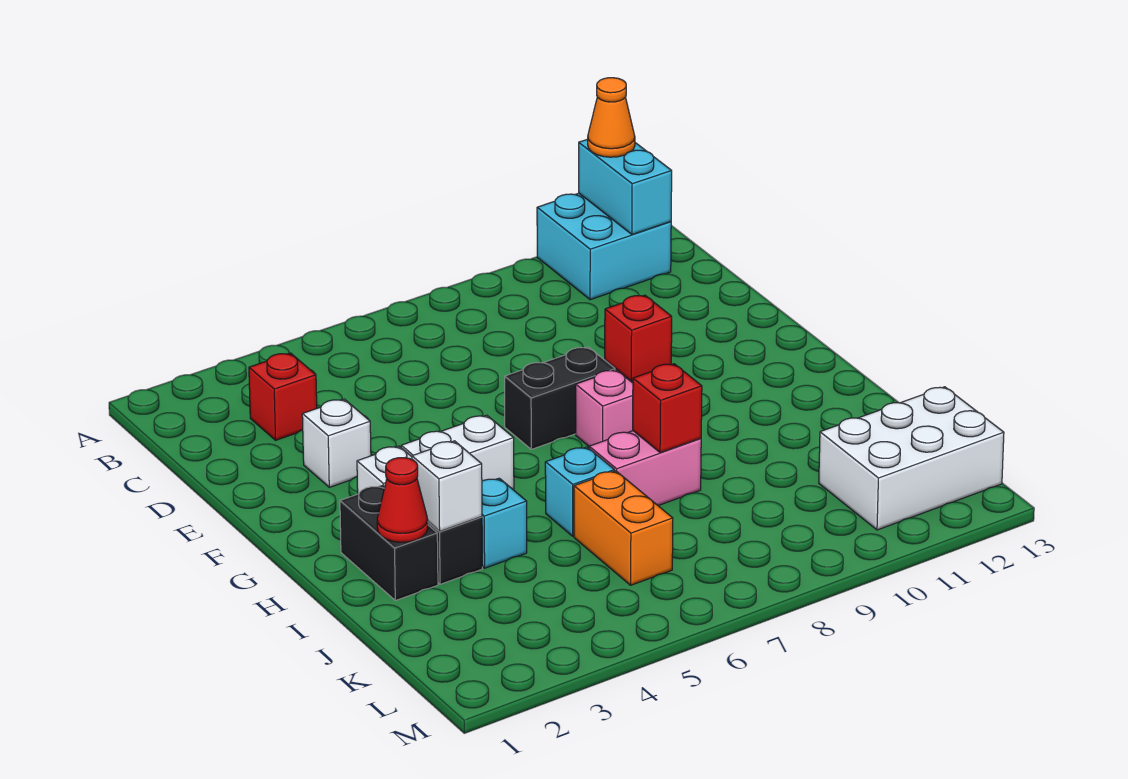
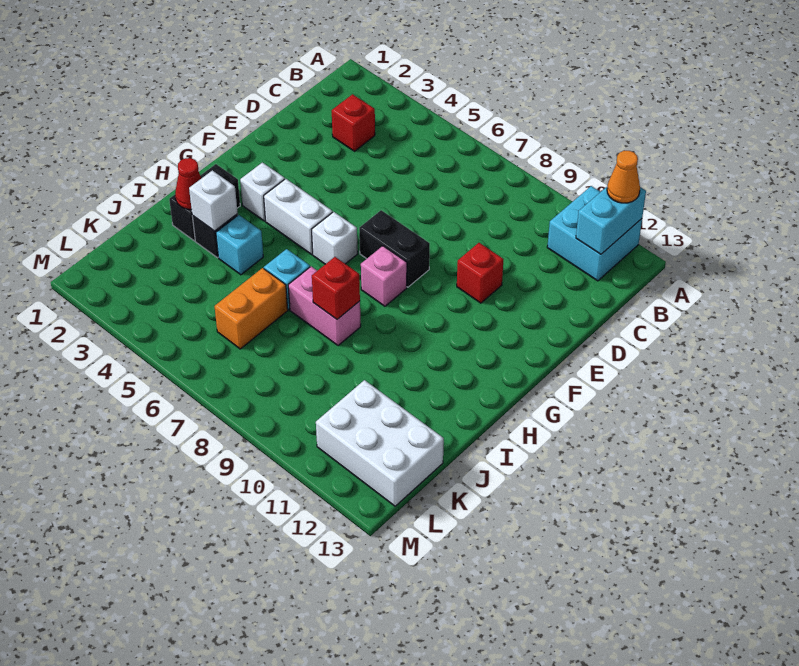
white brick E3 level 1 -> white brick G6 level 1

